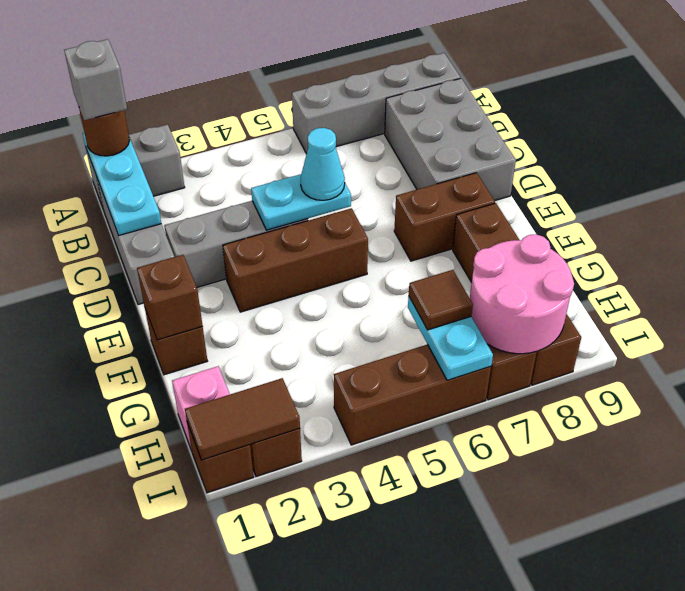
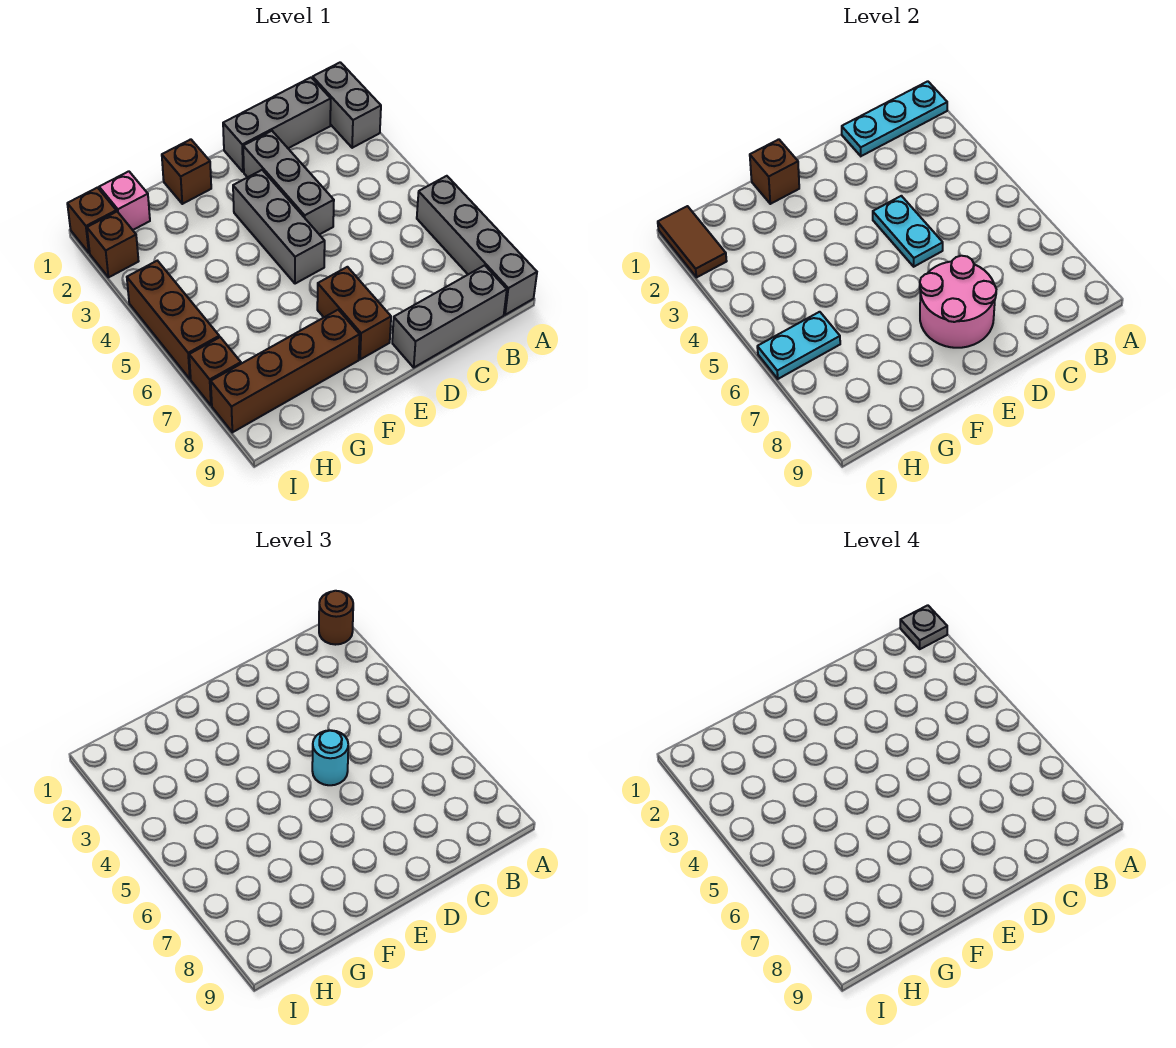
grey brick A1 level 4 -> grey plate A1 level 4
grey brick B8:D9 level 1 -> grey brick B9:D9 level 1
cyan cone D5 level 3 -> cyan round brick D5 level 3
brown brick E3:E5 level 1 -> grey brick E3:E5 level 1
brown tile H6 level 3 -> none
pink round brick H7:I8 level 2 -> pink round brick D7:E8 level 2

